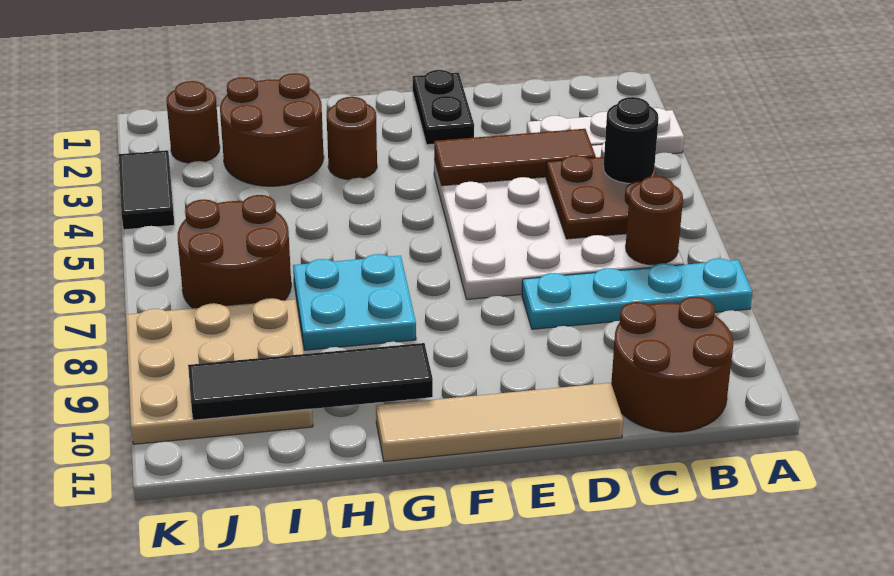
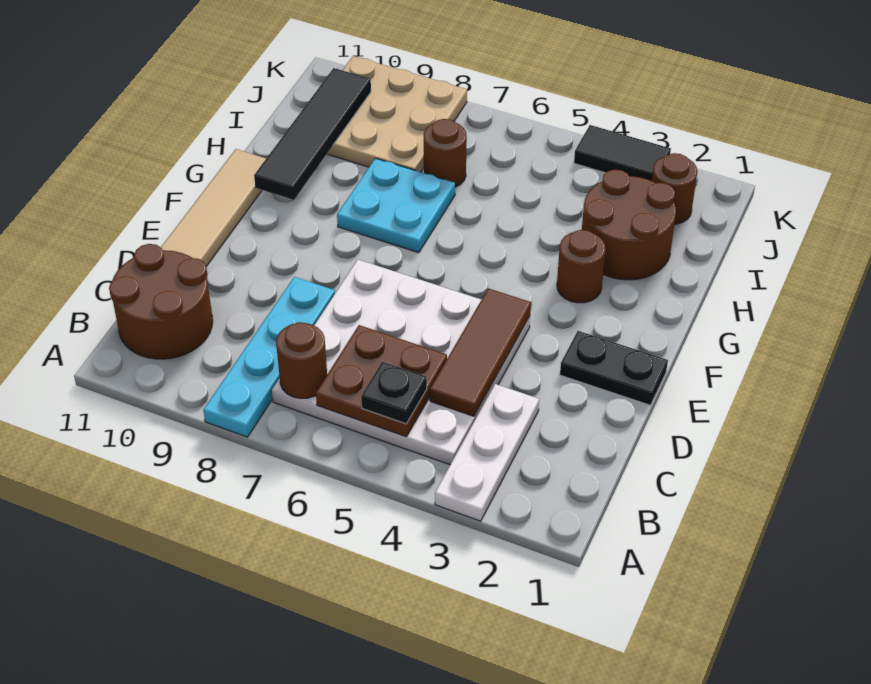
black round brick B5 level 3 -> black plate B5 level 3
brown round brick I6:J7 level 1 -> brown round brick I7 level 1

